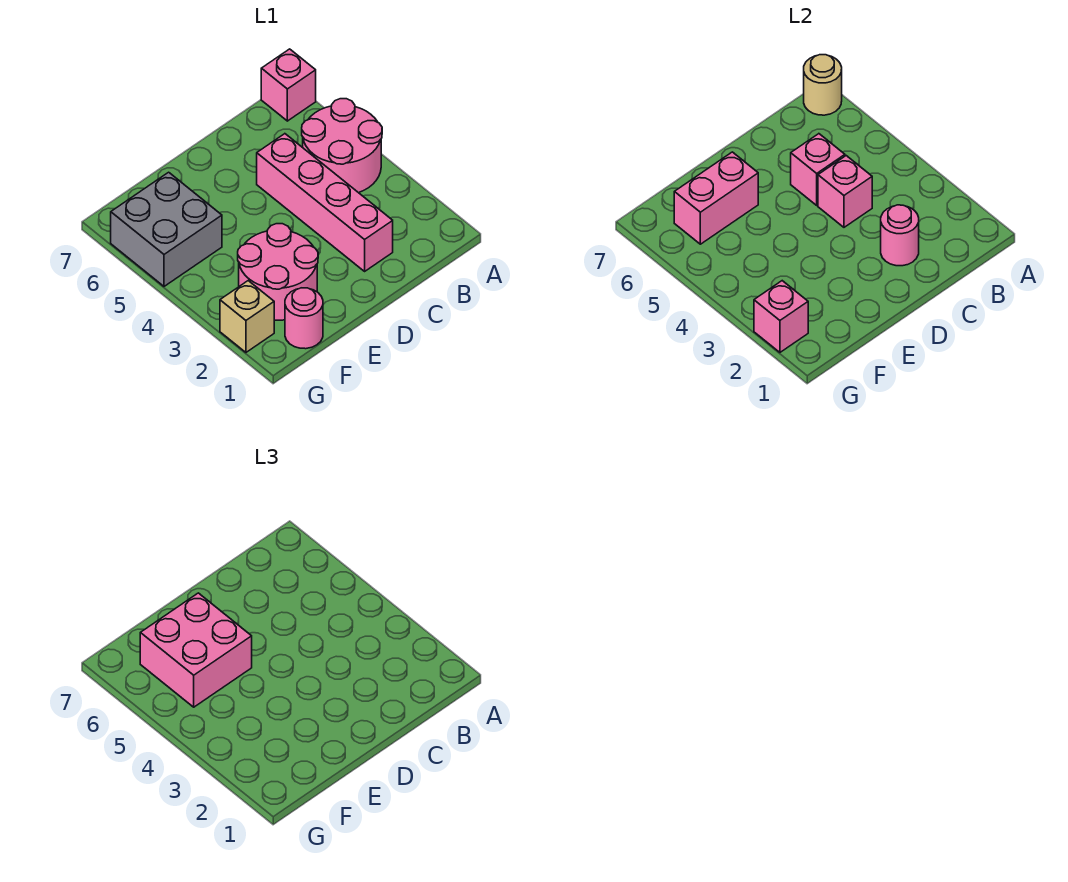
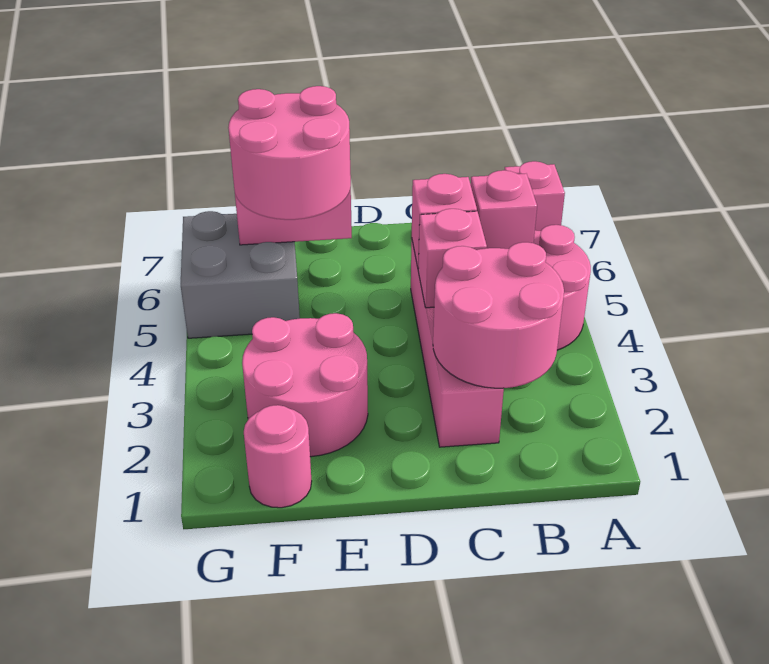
tan round brick A7 level 2 -> none
pink round brick C2 level 2 -> pink round brick B2:C3 level 2
pink brick E5:F6 level 3 -> pink round brick E5:F6 level 3
tan brick G2 level 1 -> none
pink brick G2 level 2 -> pink brick B5 level 2

